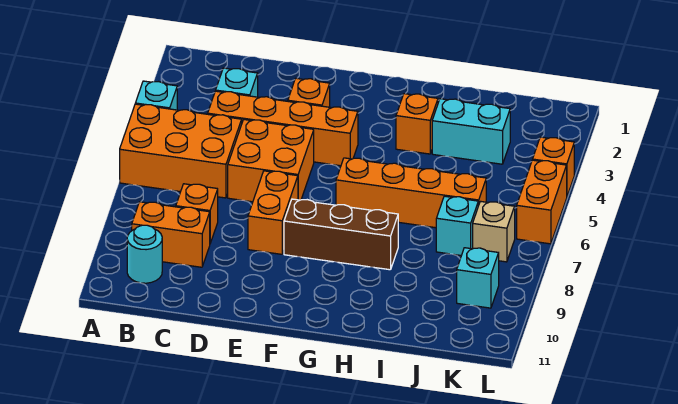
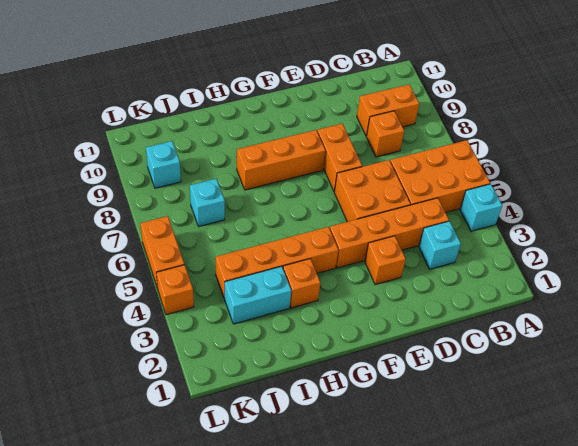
cyan round brick B10 level 1 -> none
brown brick F8:H8 level 1 -> orange brick F8:H8 level 1
orange brick G6:J6 level 1 -> orange brick G4:J4 level 1
tan brick K7 level 1 -> none

